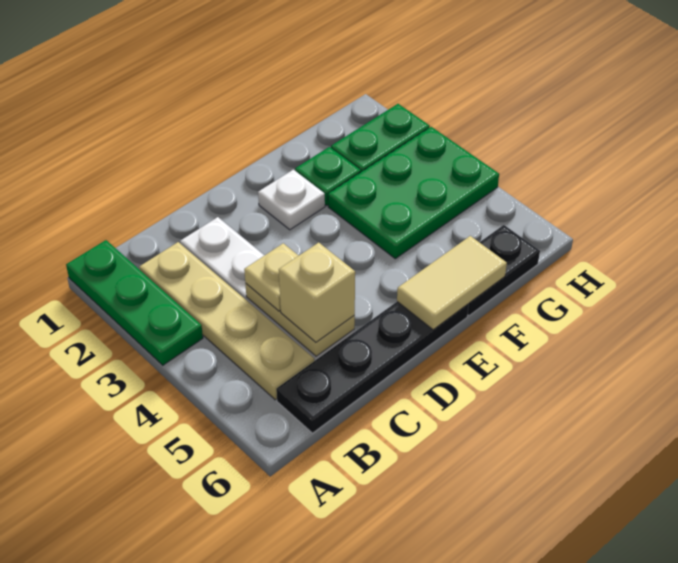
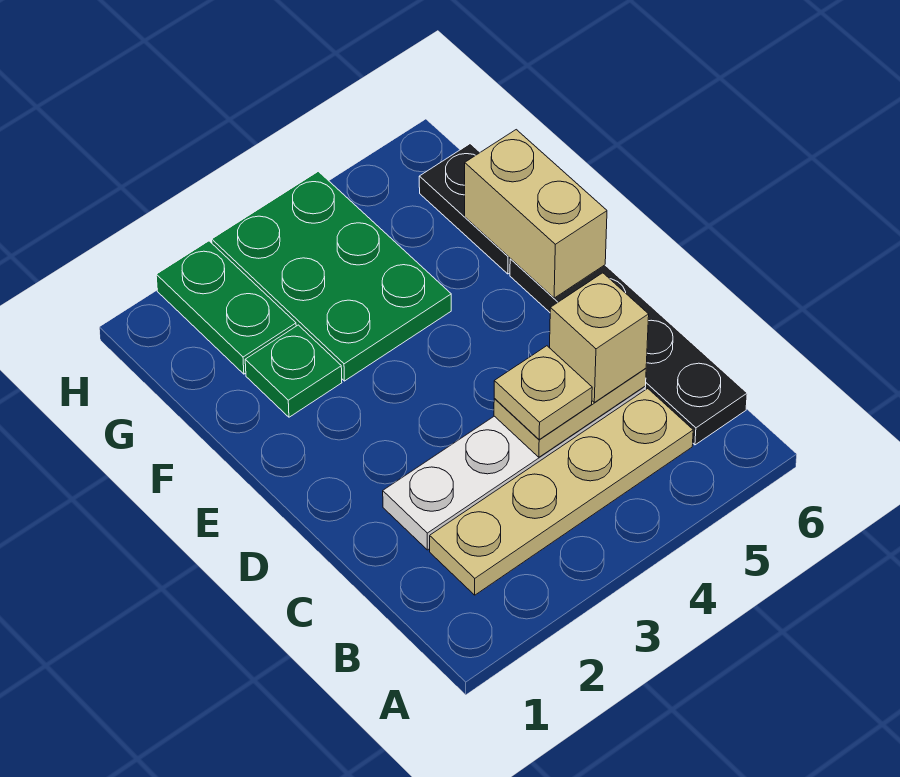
green plate A1:A3 level 1 -> none
white plate E2 level 1 -> none
tan tile E6:F6 level 2 -> tan brick E6:F6 level 2

